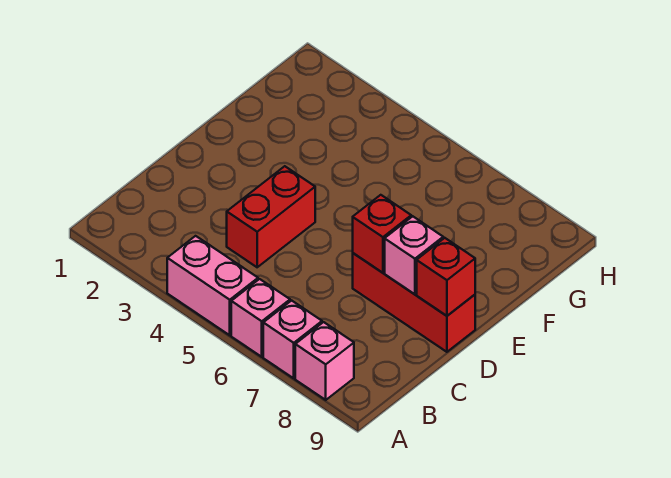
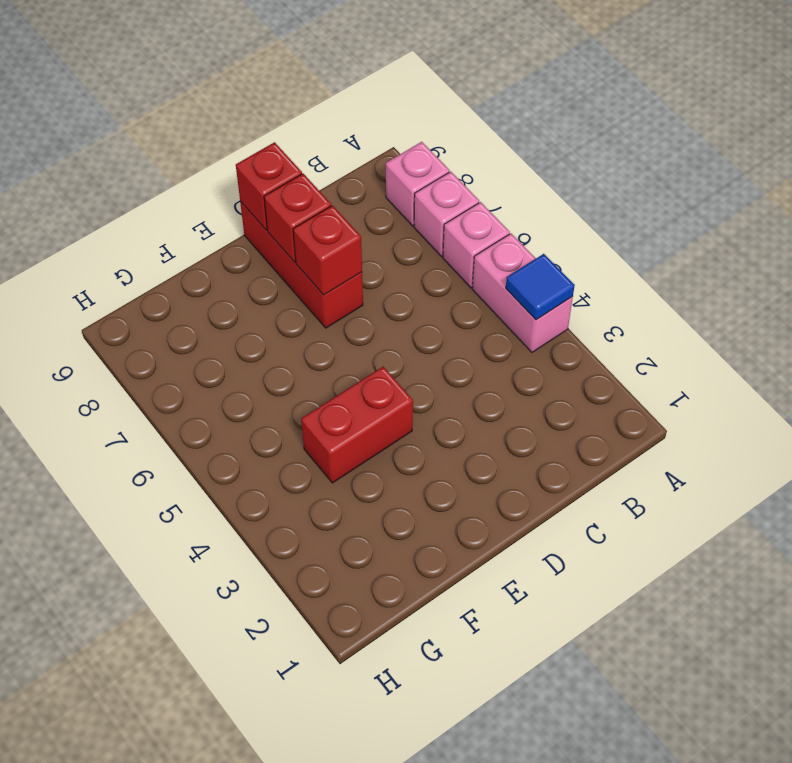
none -> blue tile A4 level 2
red brick C4:D4 level 1 -> red brick E4:F4 level 1
pink brick D8 level 2 -> red brick D8 level 2

